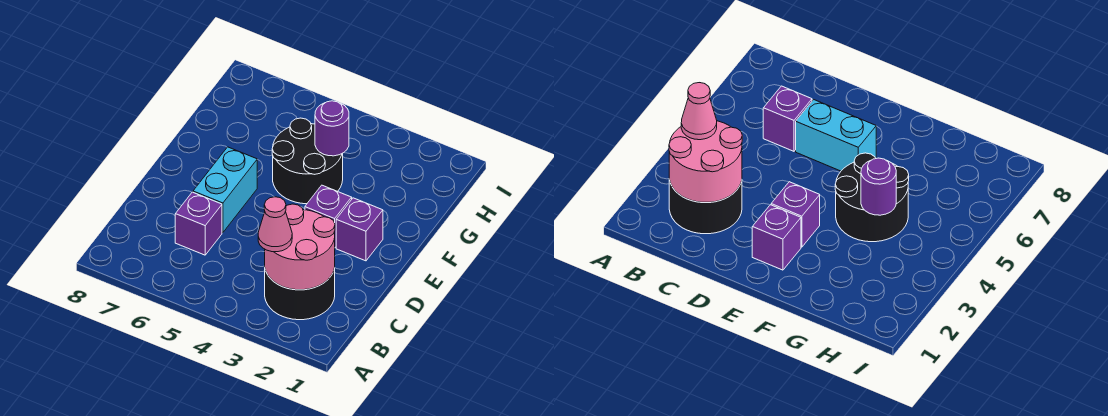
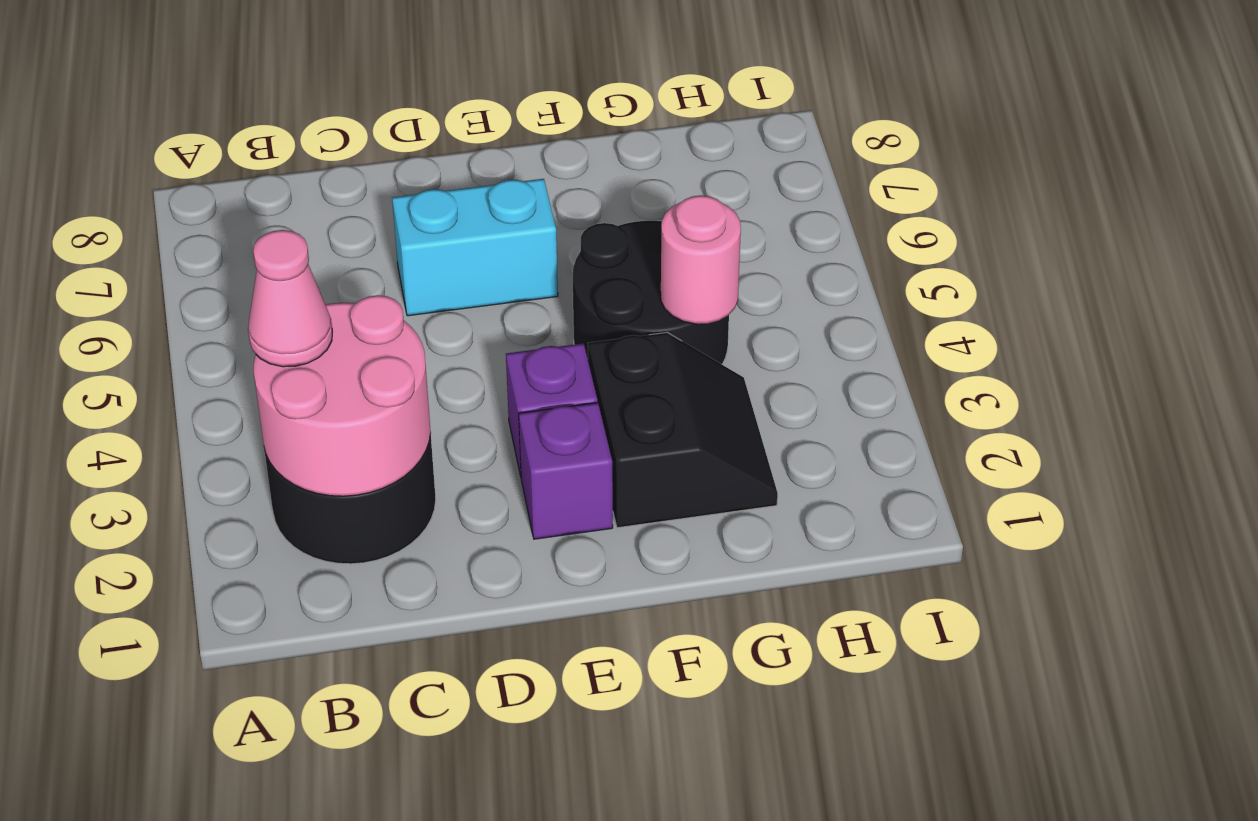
purple brick C6 level 1 -> none
none -> black slope F2:G3 level 1 top F
purple round brick G4 level 2 -> pink round brick G4 level 2

